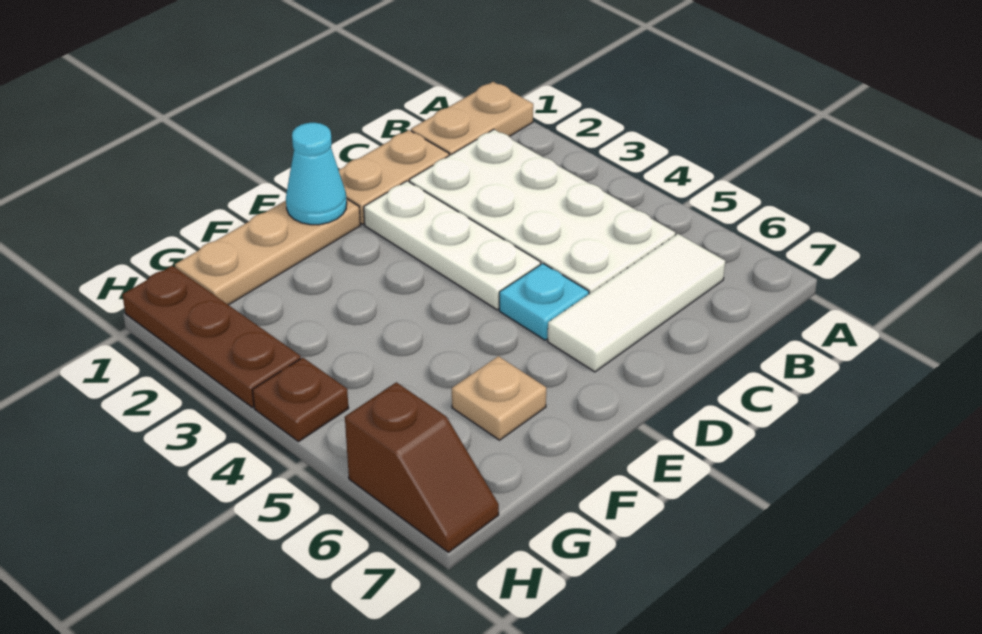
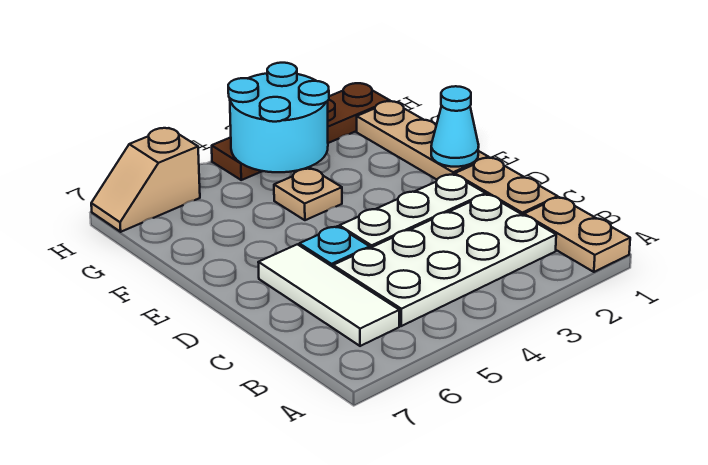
tan plate F6 level 1 -> tan plate F4 level 1
none -> cyan round brick G3:H4 level 2
brown slope H6:H7 level 1 top 6 -> tan slope H6:H7 level 1 top 6

